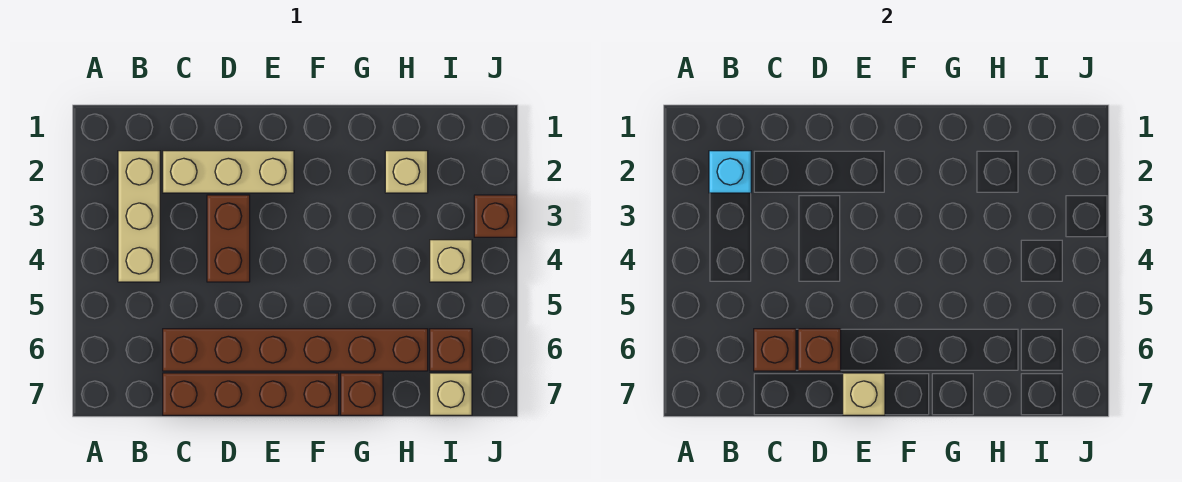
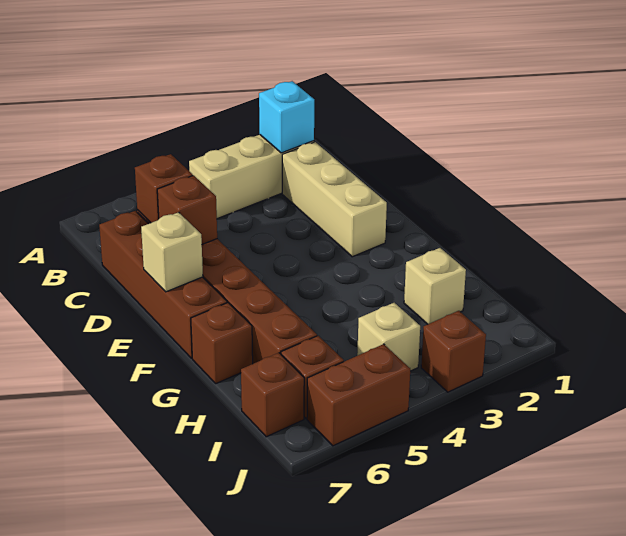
brown brick D3:D4 level 1 -> brown brick J5:J6 level 1
tan brick I7 level 1 -> brown brick I7 level 1

